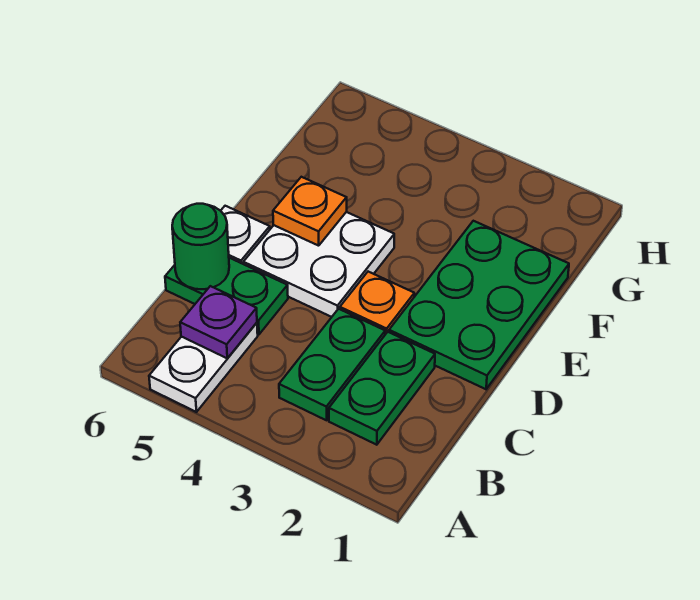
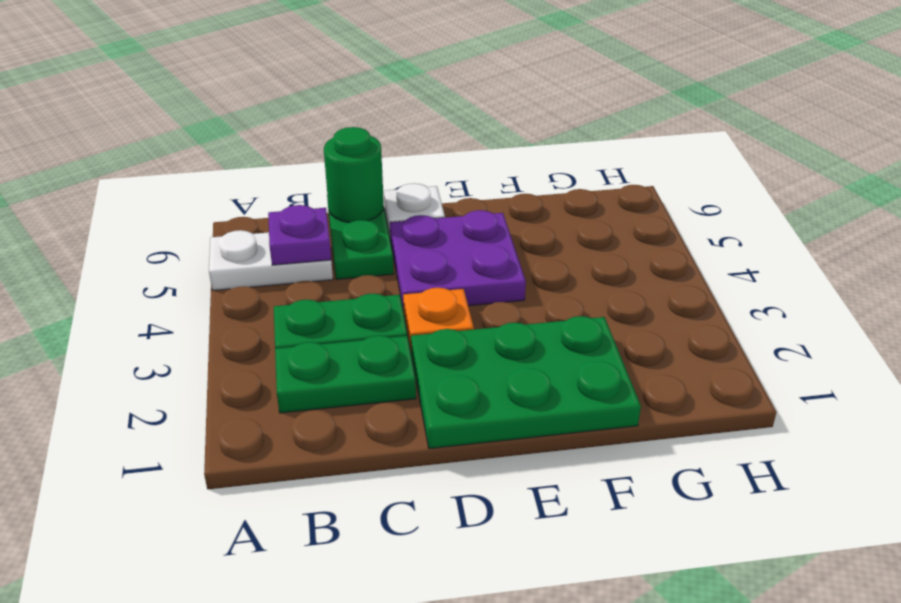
white plate D4:E5 level 1 -> purple plate D4:E5 level 1
orange plate E5 level 2 -> none

